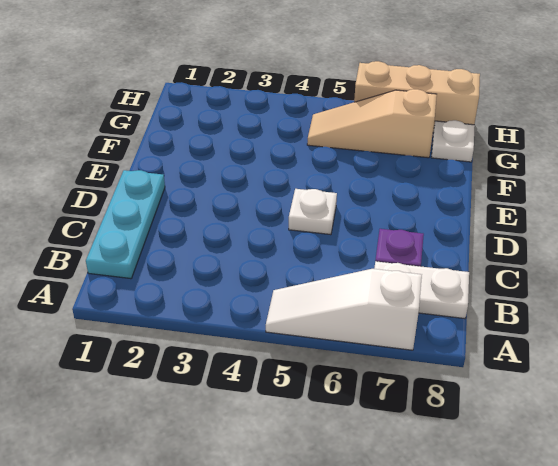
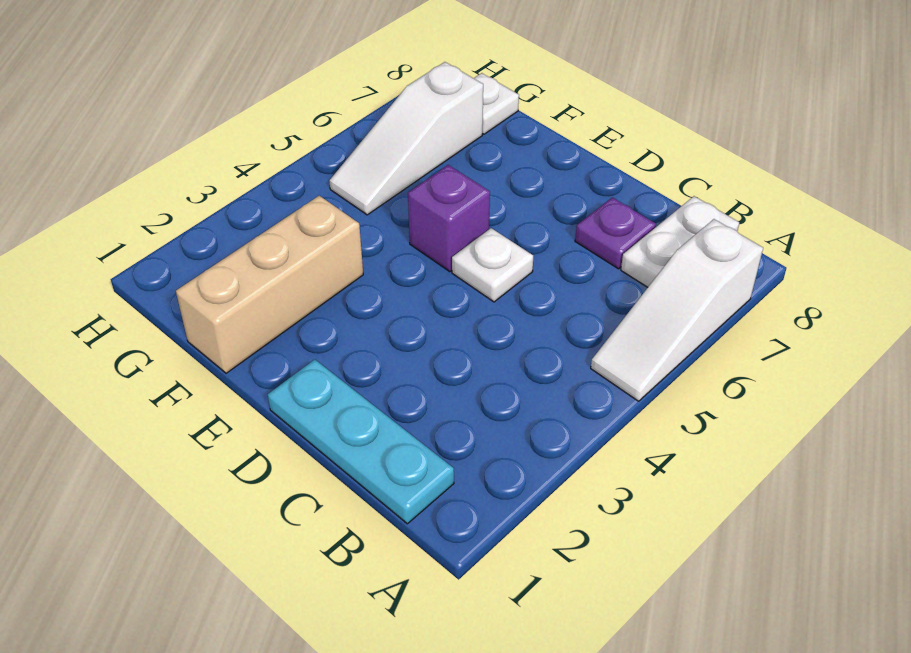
none -> purple brick E5 level 1
tan slope G5:G7 level 1 top 7 -> white slope G5:G7 level 1 top 7
tan brick H6:H8 level 1 -> tan brick F1:F3 level 1

